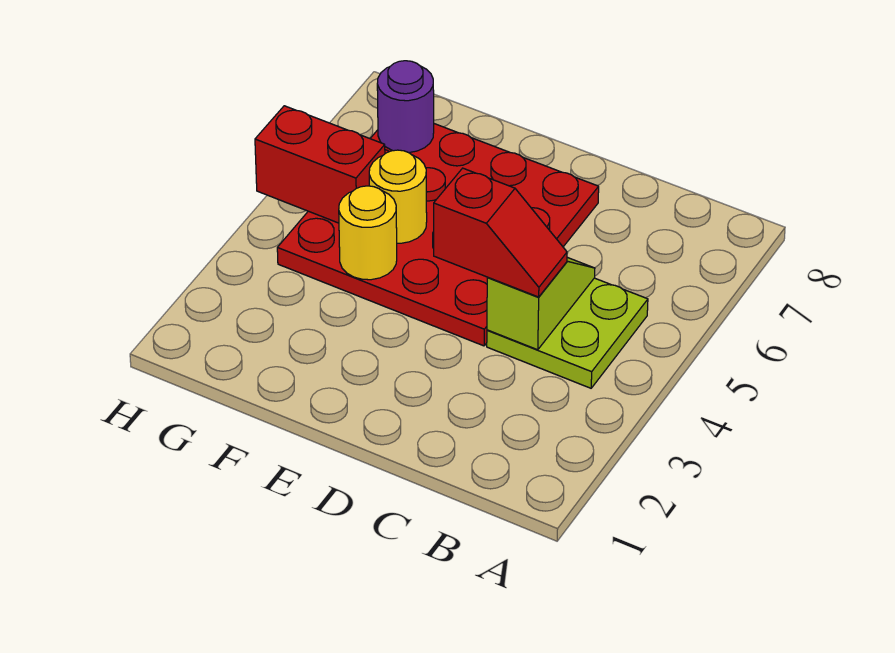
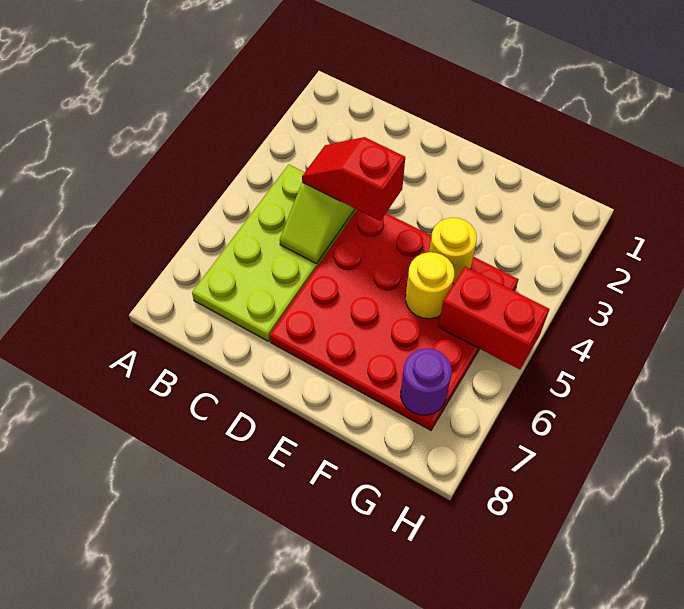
lime plate B4:C5 level 1 -> lime plate B4:C7 level 1

